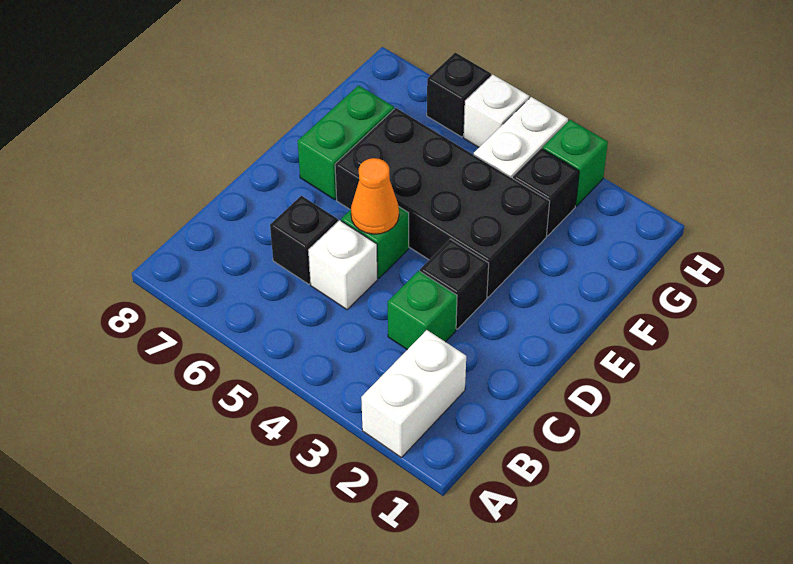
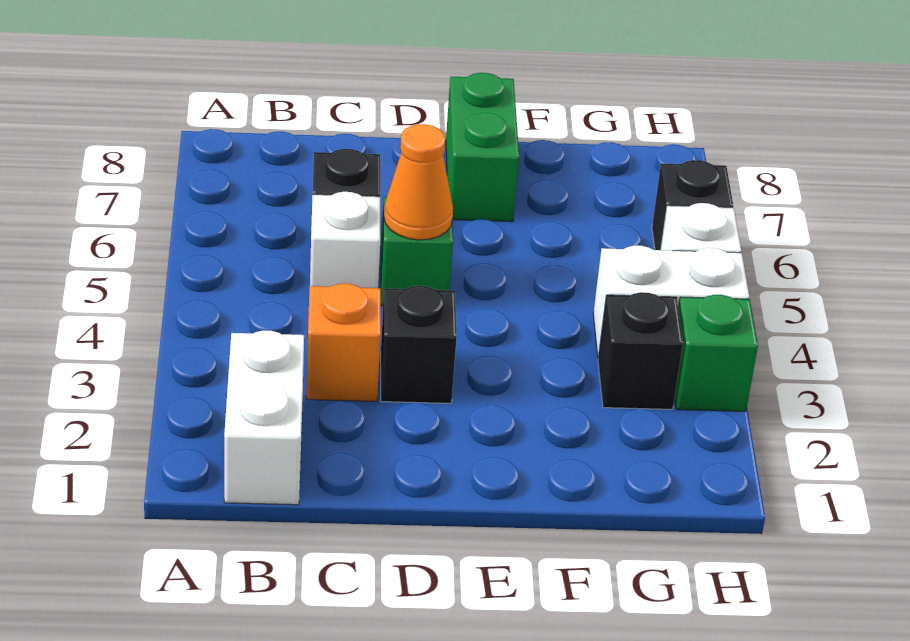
white brick A2:B2 level 1 -> white brick B1:B2 level 1
green brick C3 level 1 -> orange brick C3 level 1
black brick E3:F6 level 1 -> none
green brick E7:F7 level 1 -> green brick E7:E8 level 1

